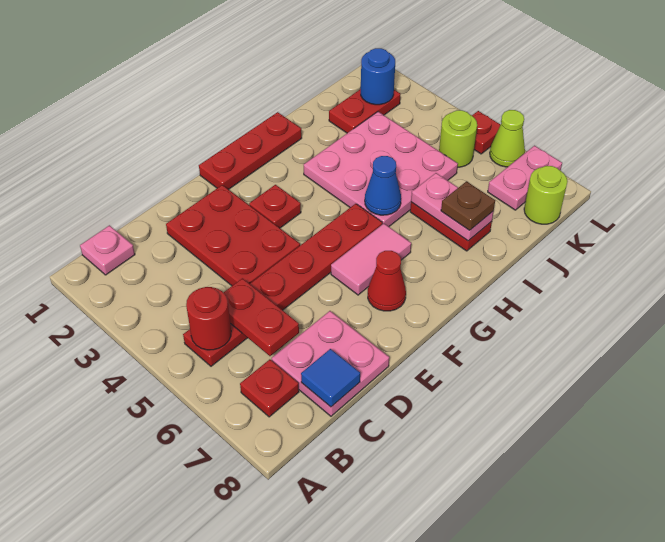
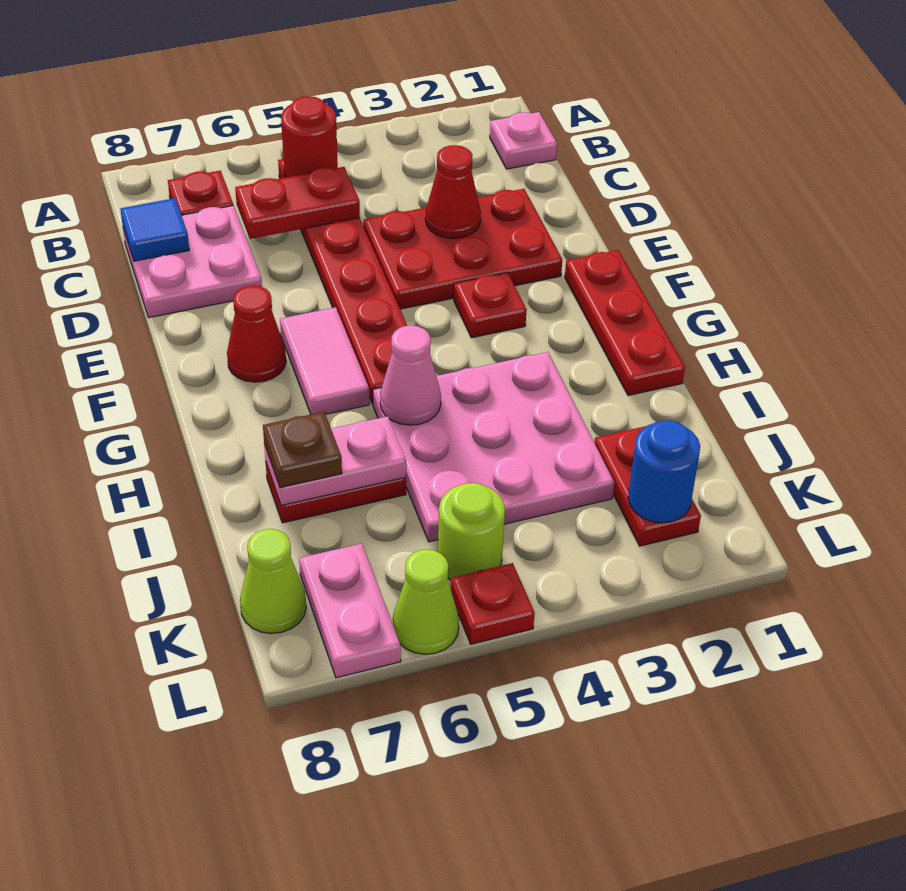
none -> red cone D3 level 2
blue cone H5 level 2 -> pink cone H5 level 2
lime round brick K8 level 1 -> lime cone K8 level 1

